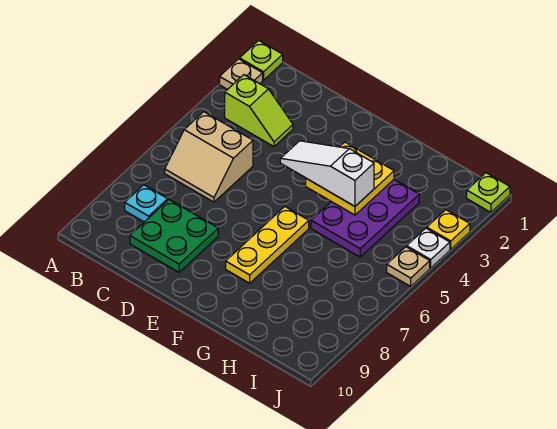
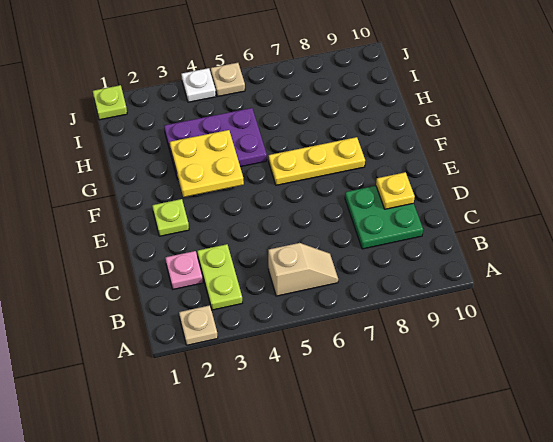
lime plate A1 level 1 -> lime plate E2 level 1
lime slope B3:C3 level 1 top B -> lime plate B3:C3 level 1
tan slope B5:C6 level 1 top 5 -> tan slope B5:B6 level 1 top 5
cyan plate B8 level 1 -> none
none -> pink plate C2 level 1
white slope E4:G4 level 3 top G -> none
yellow plate J3 level 1 -> yellow plate D9 level 2

